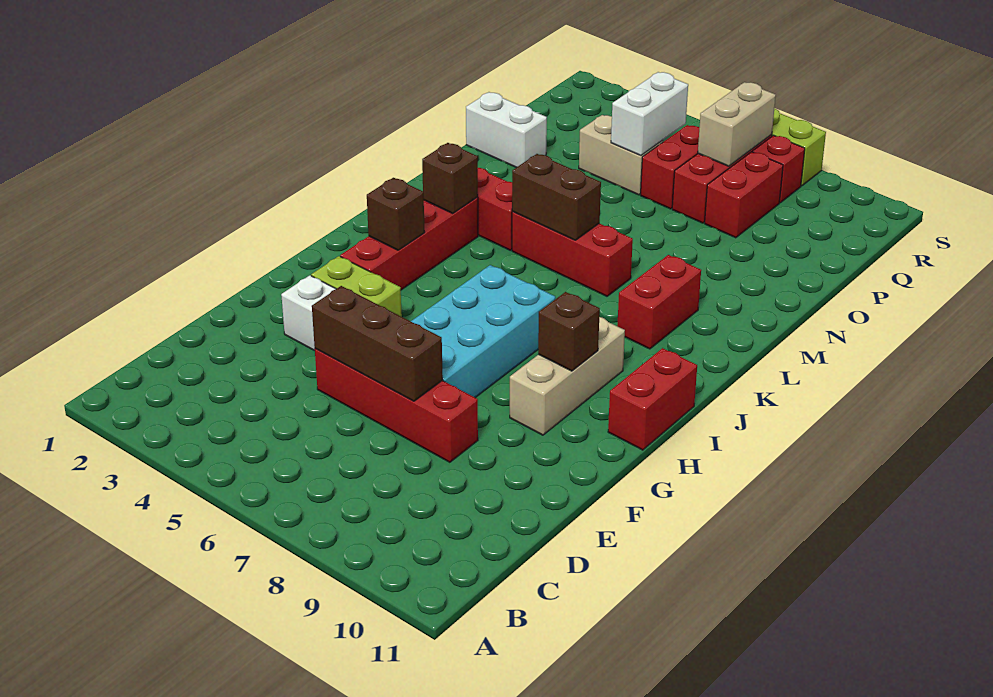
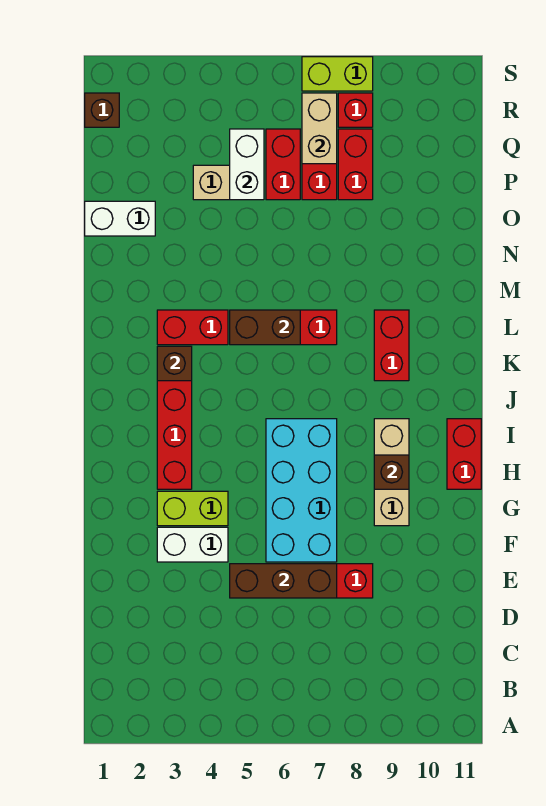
brown brick I3 level 2 -> brown brick R1 level 1

